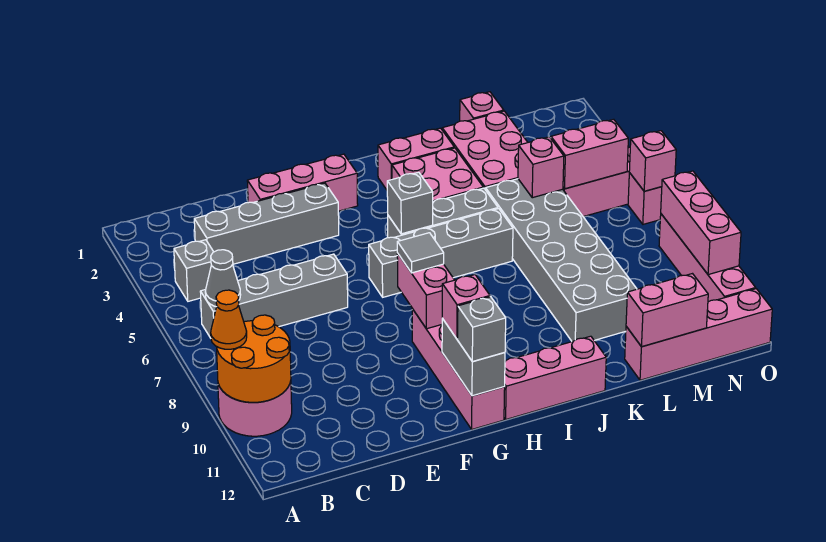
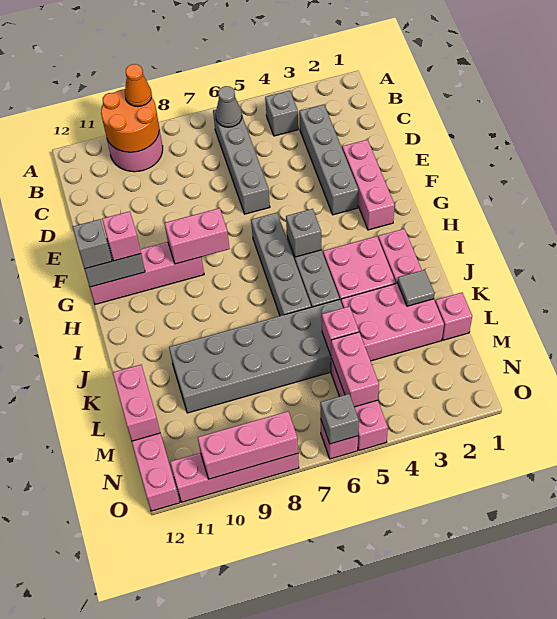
grey tile G8 level 3 -> grey tile K2 level 2
pink brick H12:J12 level 1 -> none
pink brick O6 level 2 -> grey brick O6 level 2

